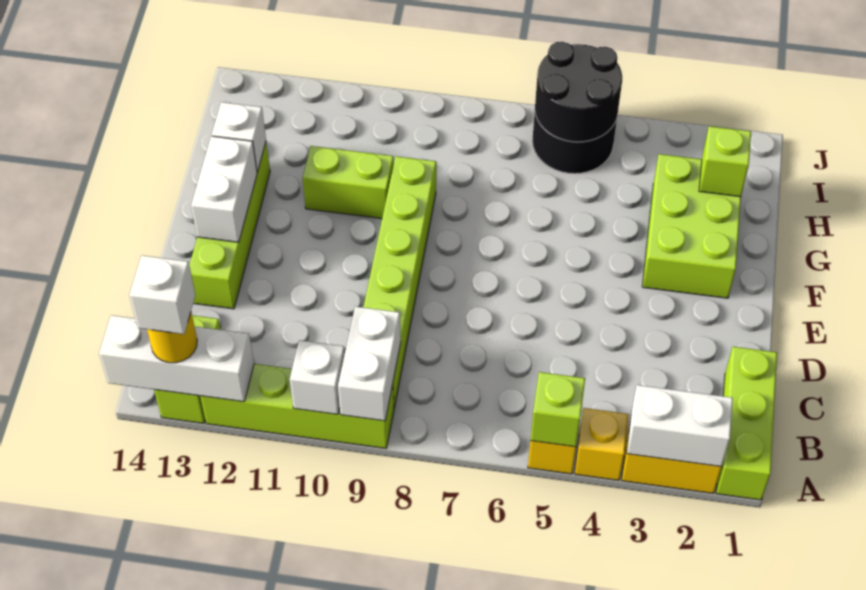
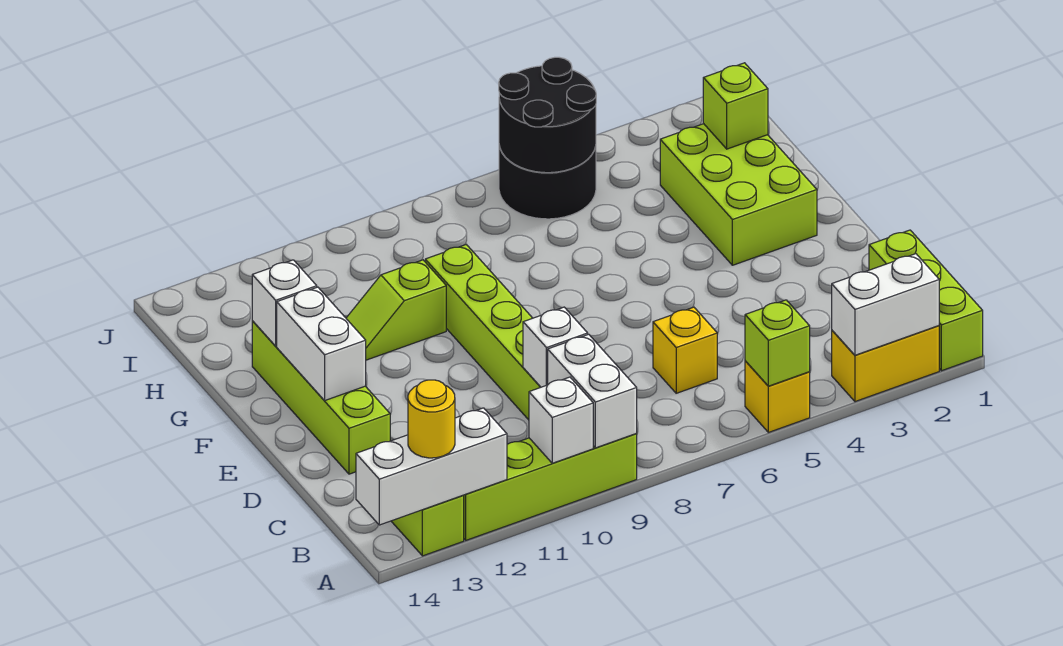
yellow brick A4 level 1 -> yellow brick C6 level 1
white brick A13 level 4 -> white brick C9 level 2
lime brick G10:G11 level 1 -> lime slope G10:G11 level 1 top 10

